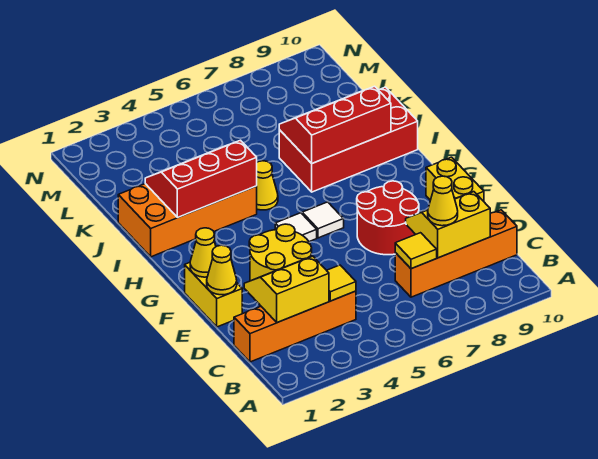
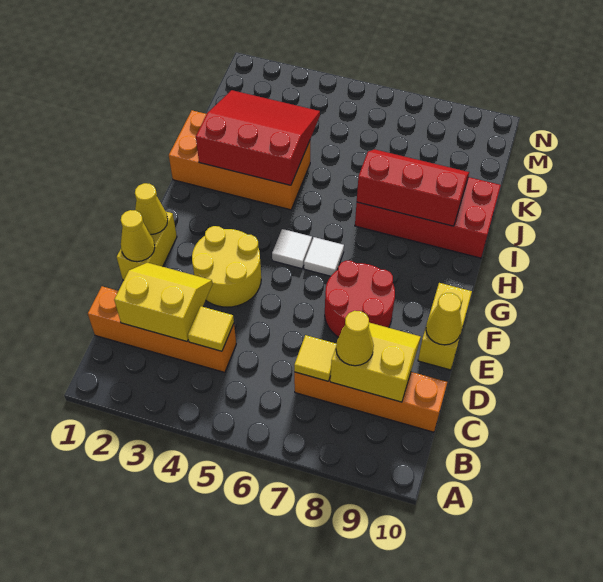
red slope I2:J4 level 2 top I -> red slope I2:K4 level 2 top I
yellow cone I5 level 1 -> yellow cone E10 level 2

